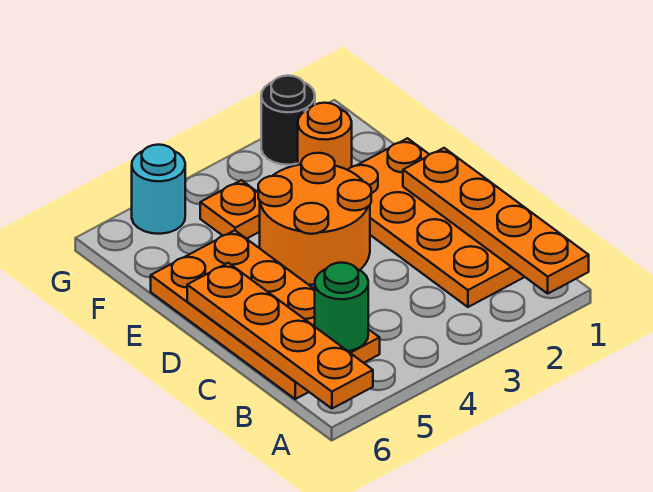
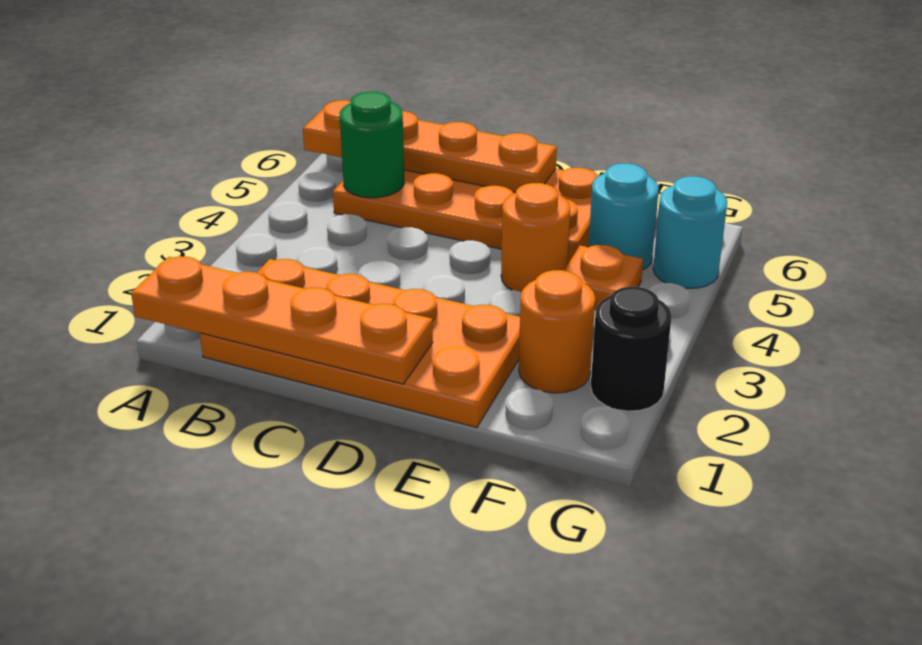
orange round brick D3:E4 level 1 -> orange round brick E4 level 1
none -> cyan round brick F5 level 1

